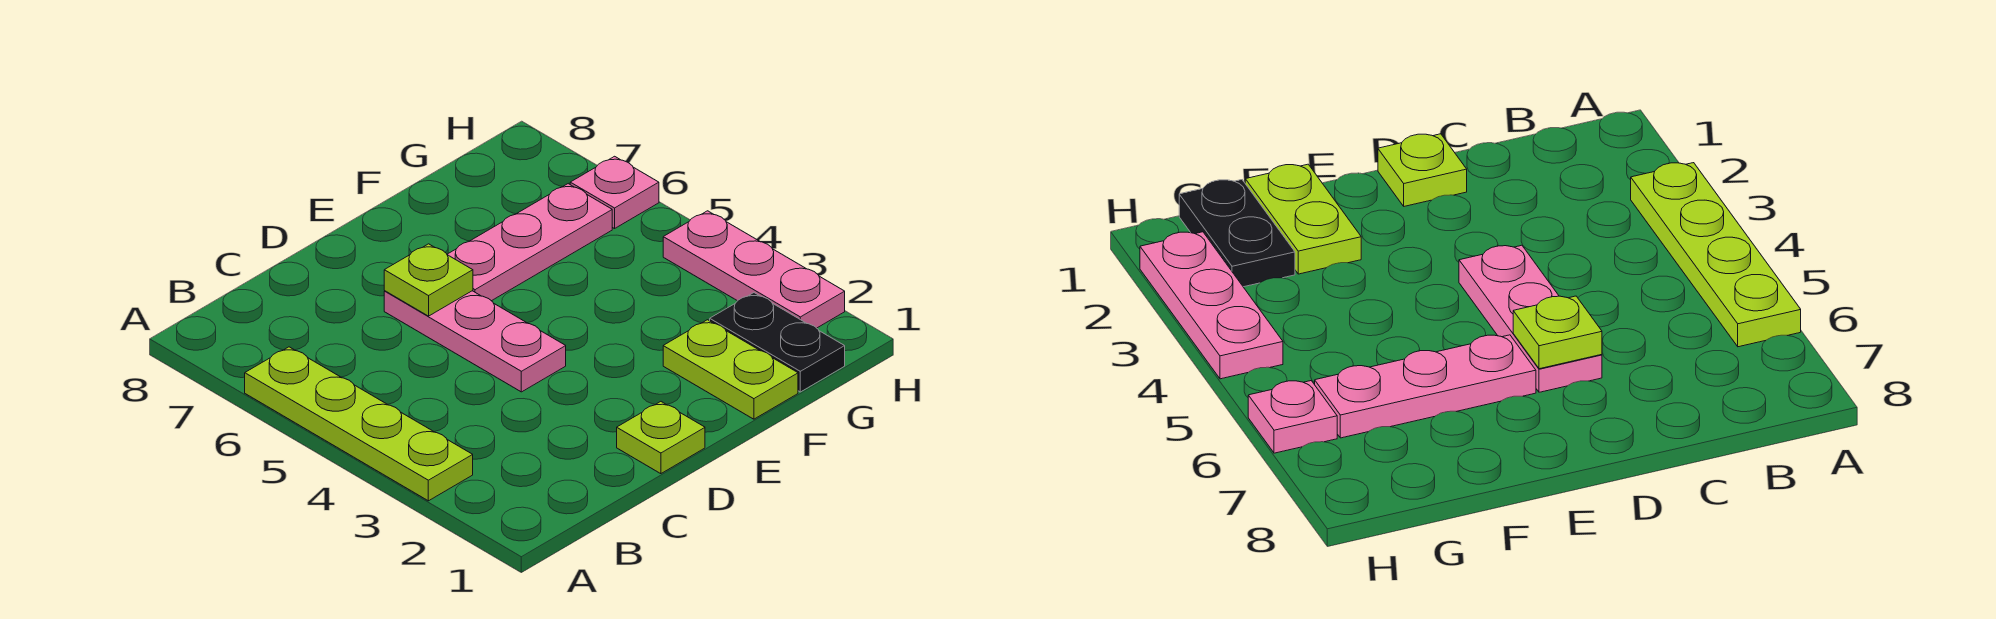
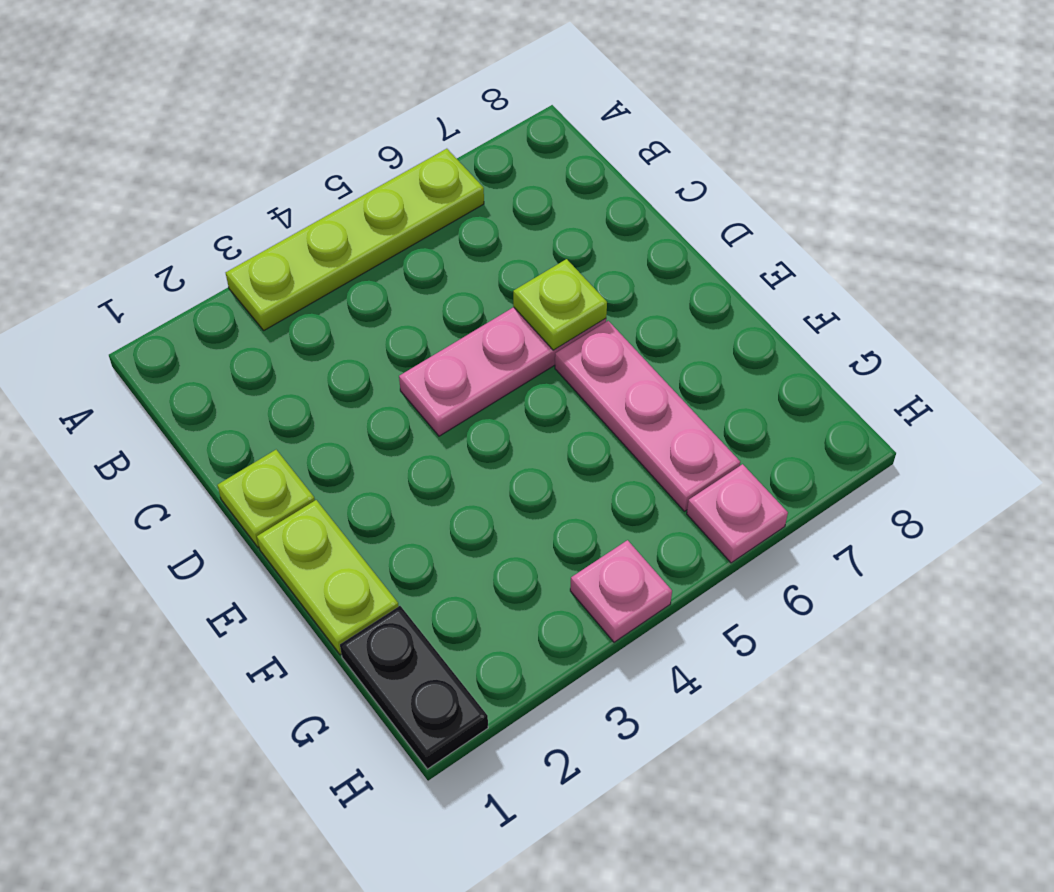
lime plate F1:F2 level 1 -> lime plate E1:F1 level 1
black plate G1:G2 level 1 -> black plate G1:H1 level 1
pink plate H2:H4 level 1 -> pink plate H4 level 1

